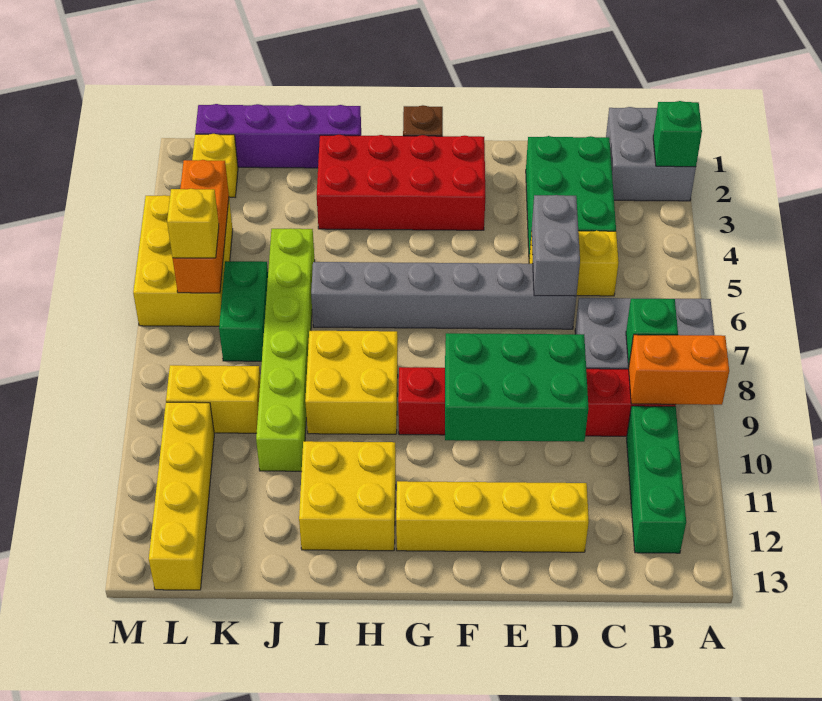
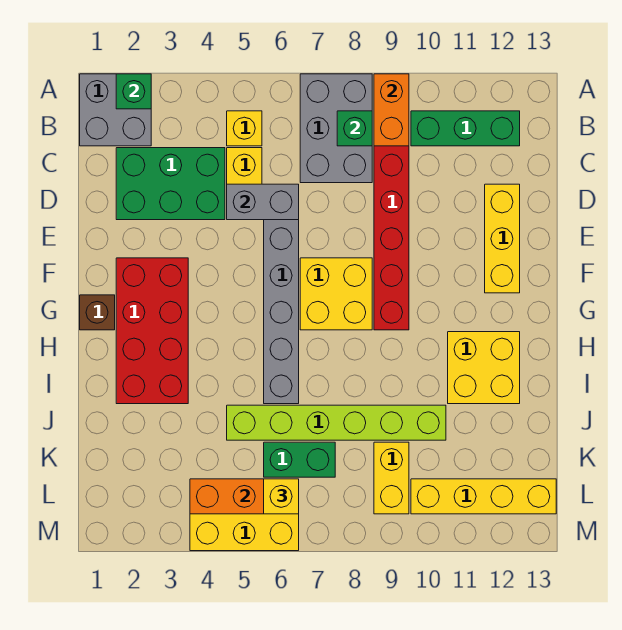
green brick D9:F10 level 2 -> none
yellow brick D12:G12 level 1 -> yellow brick D12:F12 level 1
yellow brick H8:I9 level 1 -> yellow brick F7:G8 level 1
purple brick I1:L1 level 1 -> none
yellow brick L2 level 1 -> yellow brick B5 level 1

